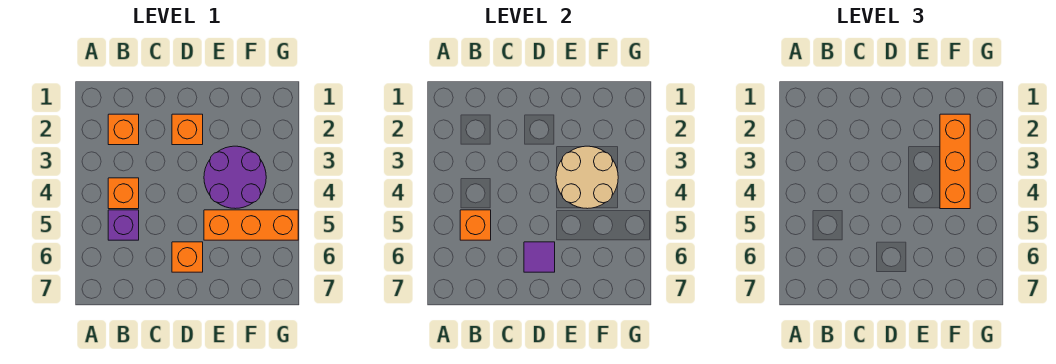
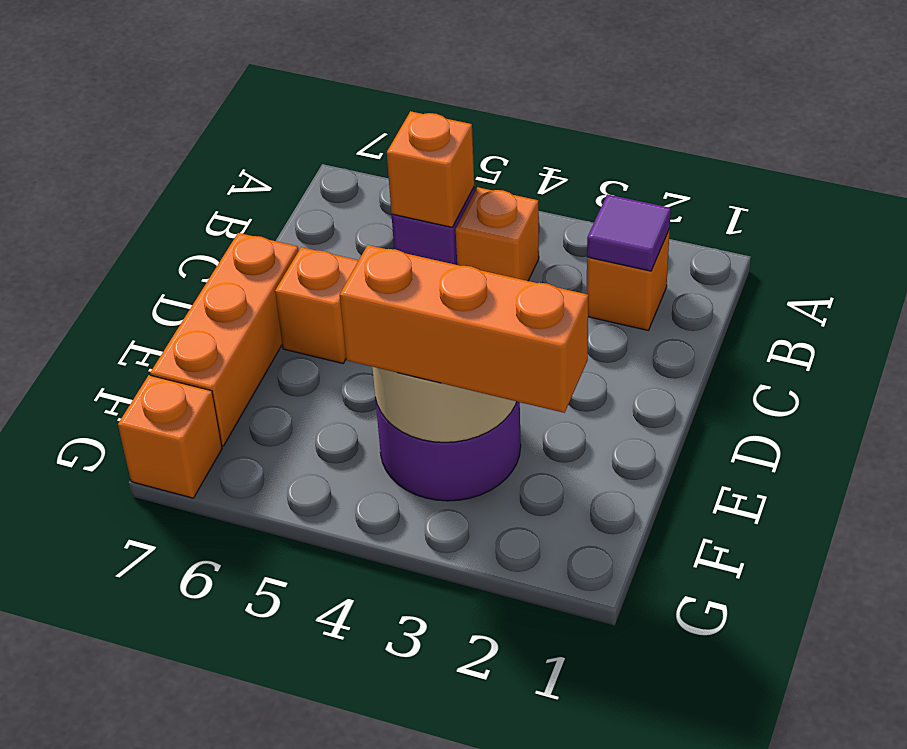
orange brick D2 level 1 -> orange brick G7 level 1
purple tile D6 level 2 -> purple tile B2 level 2
orange brick E5:G5 level 1 -> orange brick D7:F7 level 1

